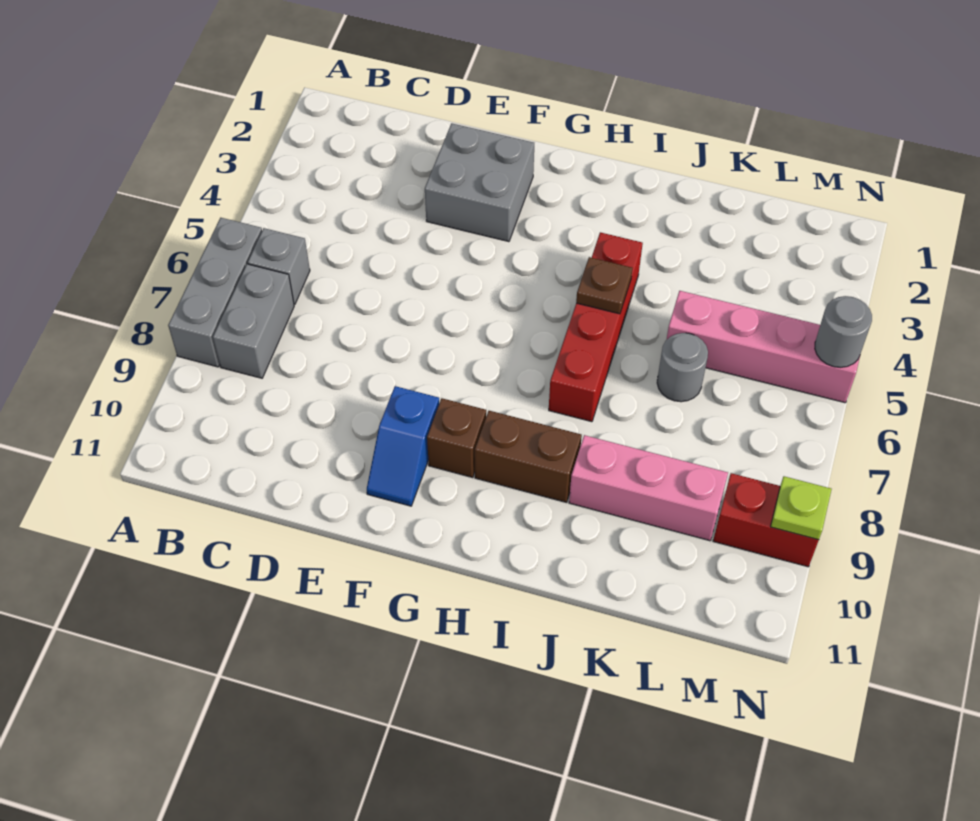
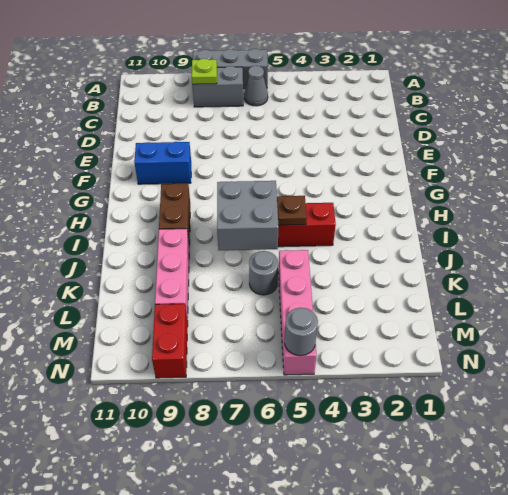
grey brick B6 level 1 -> grey cone B6 level 1
grey brick E2:F3 level 1 -> grey brick I6:J7 level 2
blue slope F9:F10 level 1 top 9 -> blue brick F9:F10 level 1
brown brick G9 level 1 -> none
lime plate N9 level 2 -> lime plate B8 level 2

